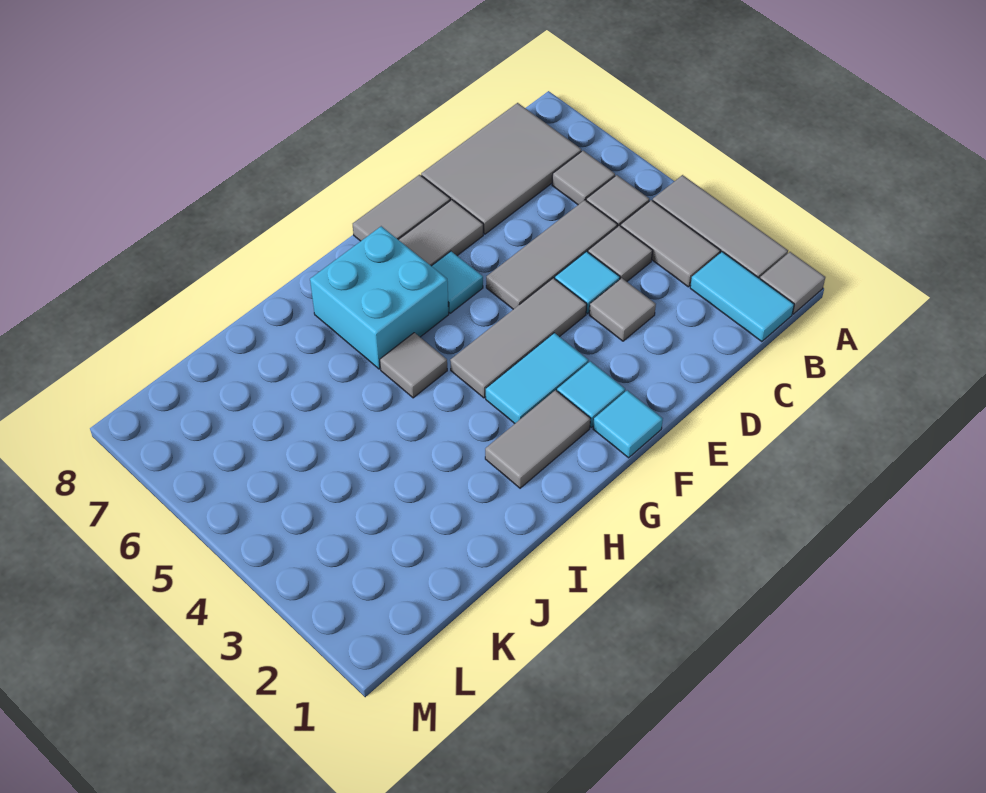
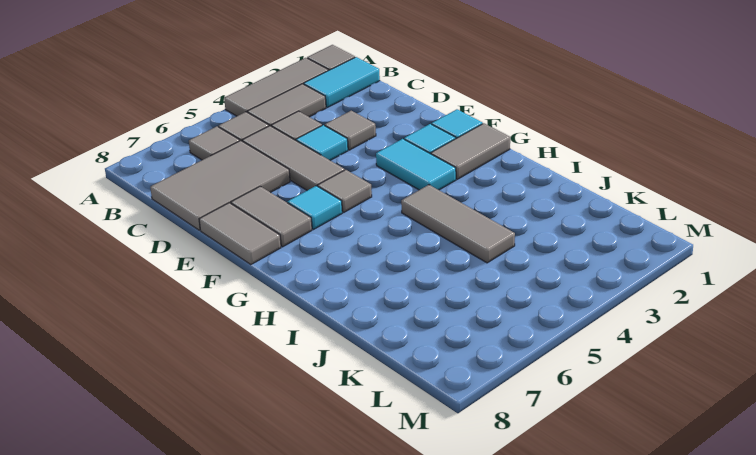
grey tile B7:D8 level 1 -> grey tile C6:D8 level 1
grey tile E4:G4 level 1 -> grey tile H4:J4 level 1
grey tile G2:H2 level 1 -> grey tile G1:G2 level 1
cyan brick G6:H7 level 1 -> none
grey tile H5 level 1 -> grey tile F5 level 1

